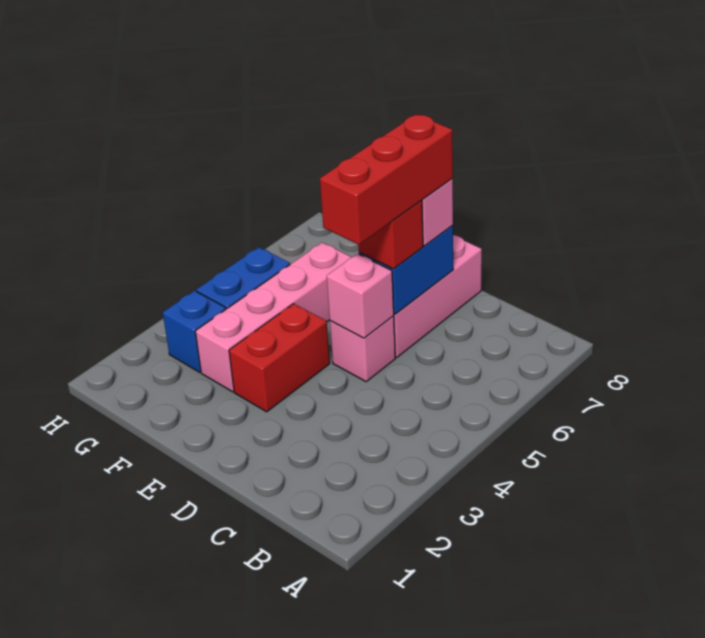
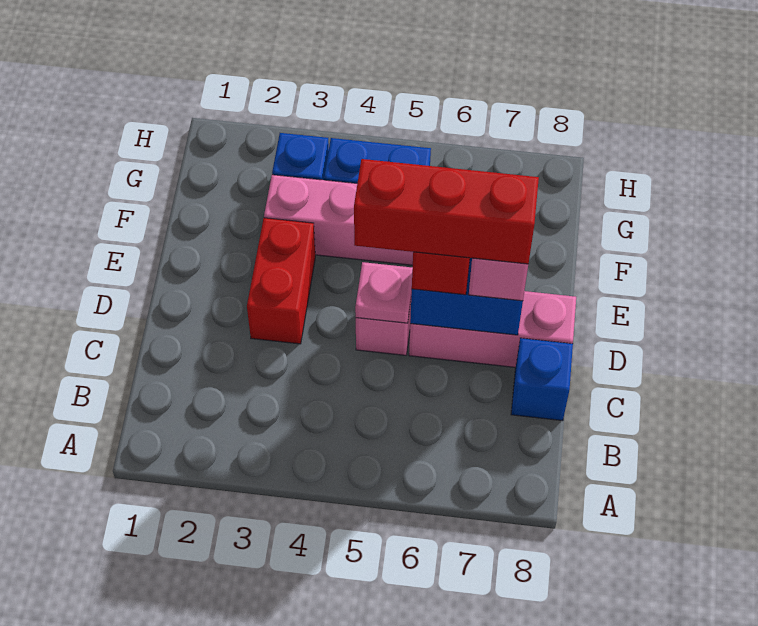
none -> blue brick C8 level 1
pink brick D5 level 2 -> pink plate D5 level 2
red brick E3:E4 level 1 -> red brick D3:E3 level 1

